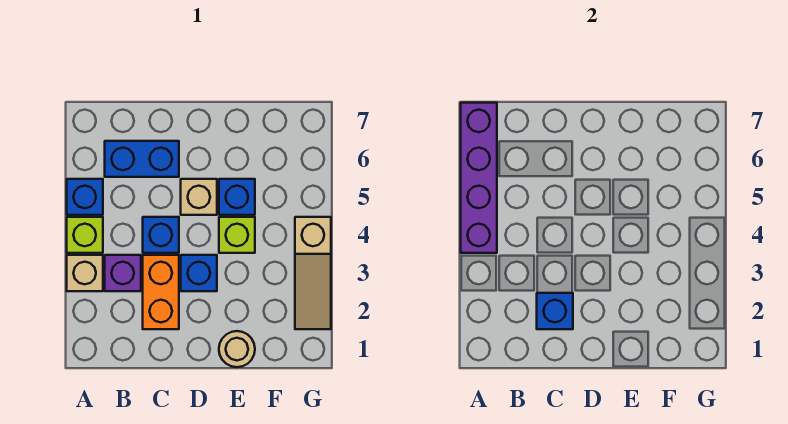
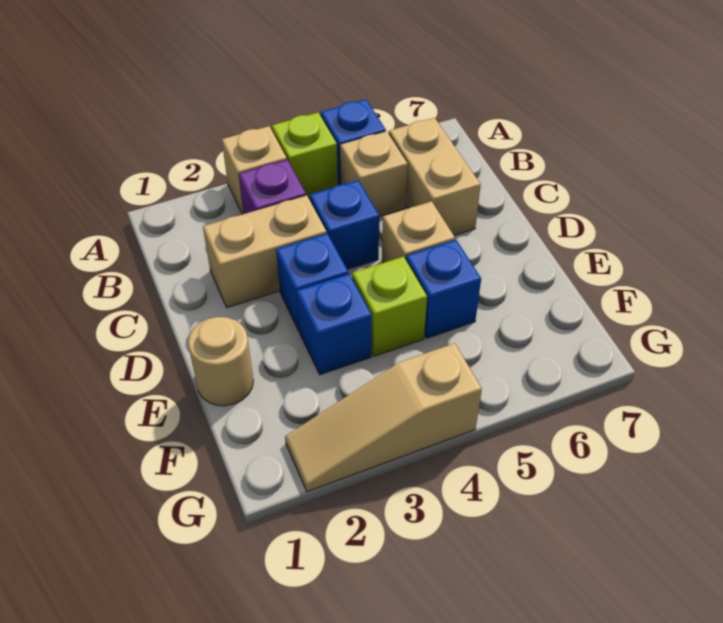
purple brick A4:A7 level 2 -> none
none -> tan brick B5 level 1
blue brick B6:C6 level 1 -> tan brick B6:C6 level 1
orange brick C2:C3 level 1 -> tan brick C2:C3 level 1
blue brick C2 level 2 -> blue brick E3 level 1

